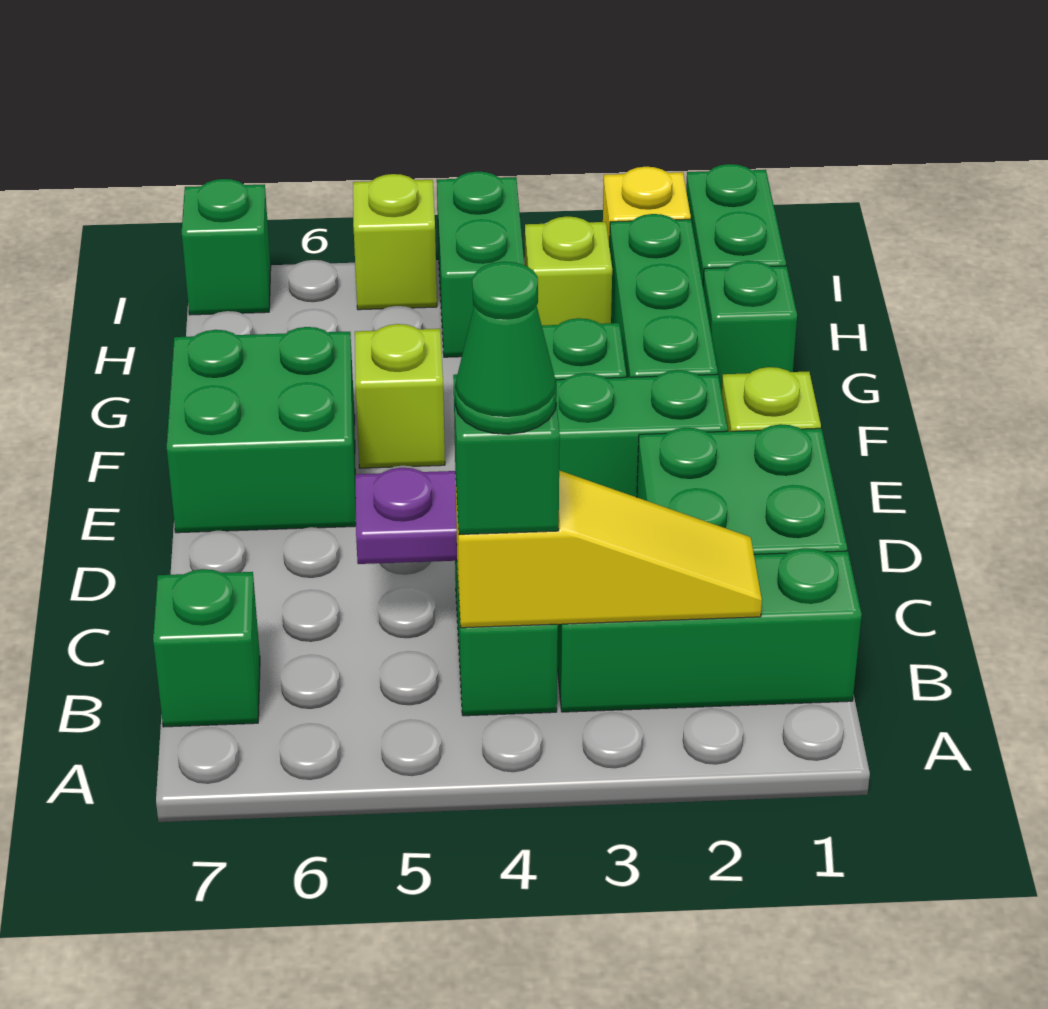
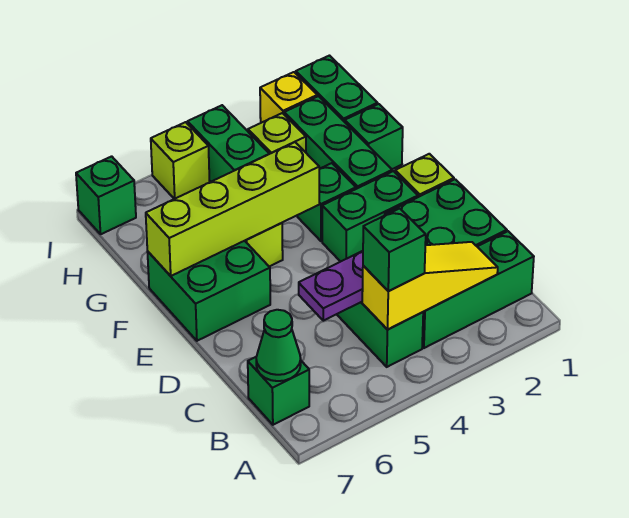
green cone B4 level 4 -> green cone B7 level 2
none -> lime brick F4:F7 level 2

